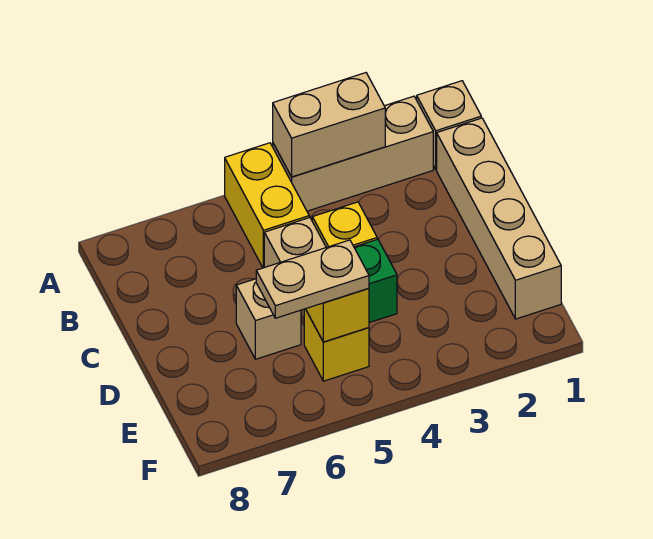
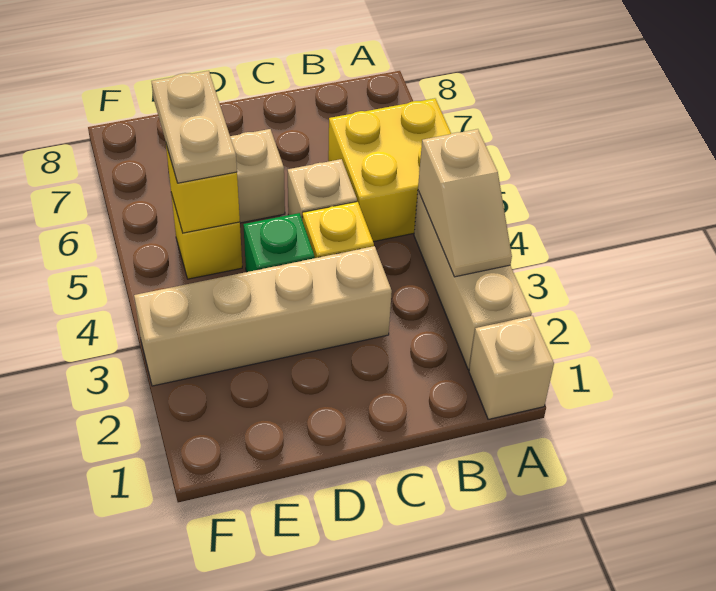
tan brick A3:A4 level 2 -> tan slope A3:A4 level 2 top 4
yellow brick A5:B5 level 1 -> yellow brick A5:B6 level 1
tan brick B1:E1 level 1 -> tan brick C3:F3 level 1

